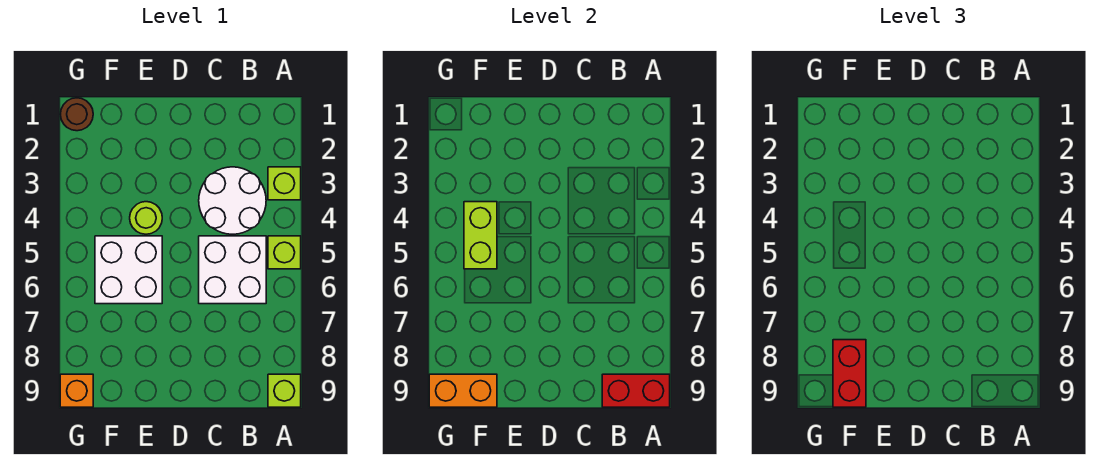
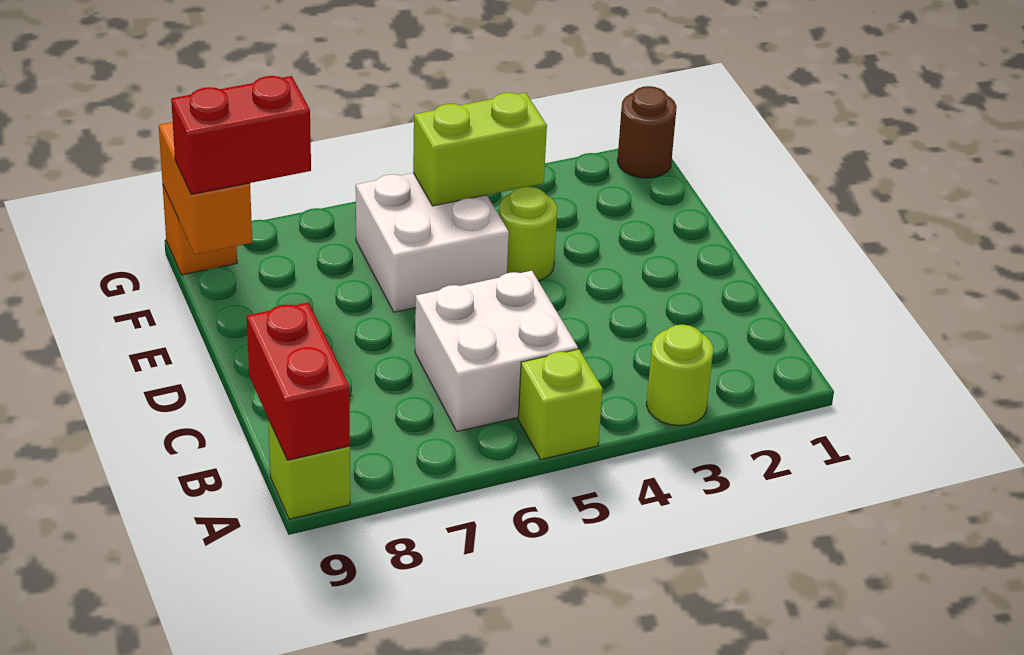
lime brick A3 level 1 -> lime round brick A3 level 1
white round brick B3:C4 level 1 -> none

